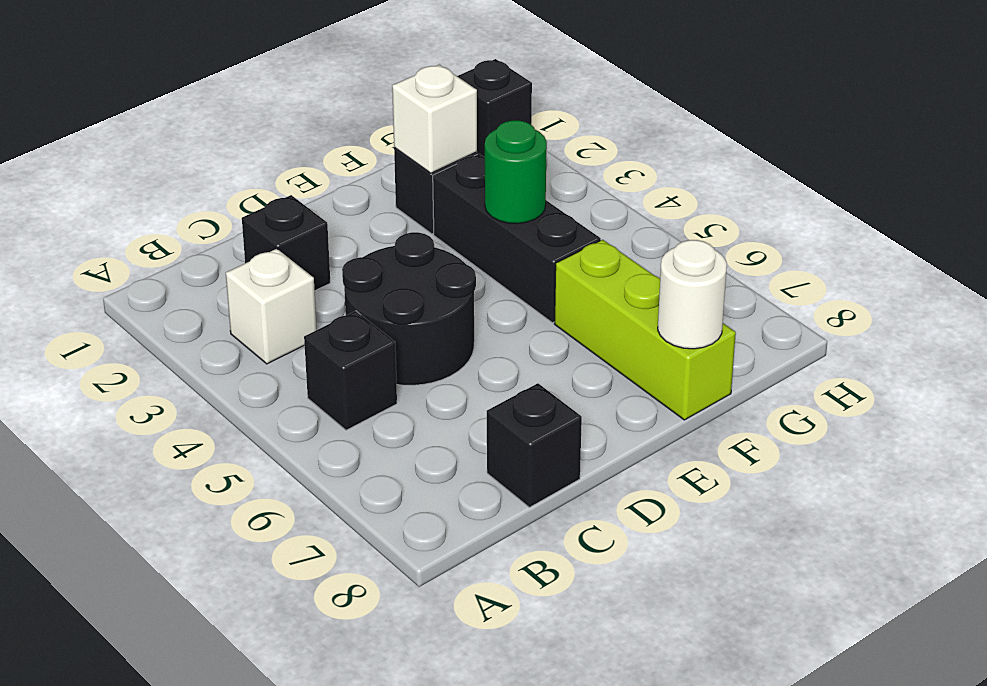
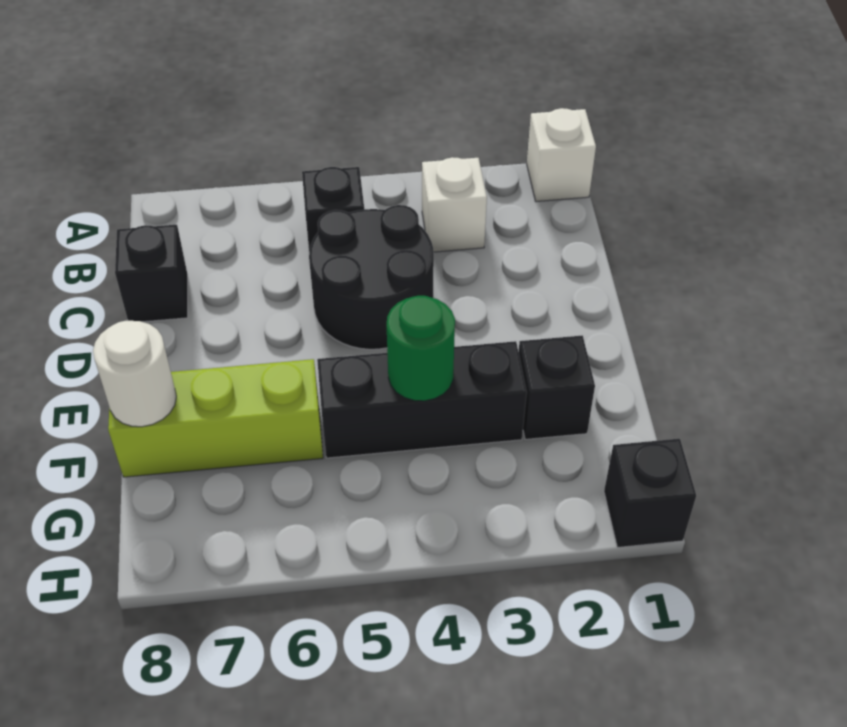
black brick C2 level 1 -> none
white brick F2 level 2 -> white brick A1 level 1

